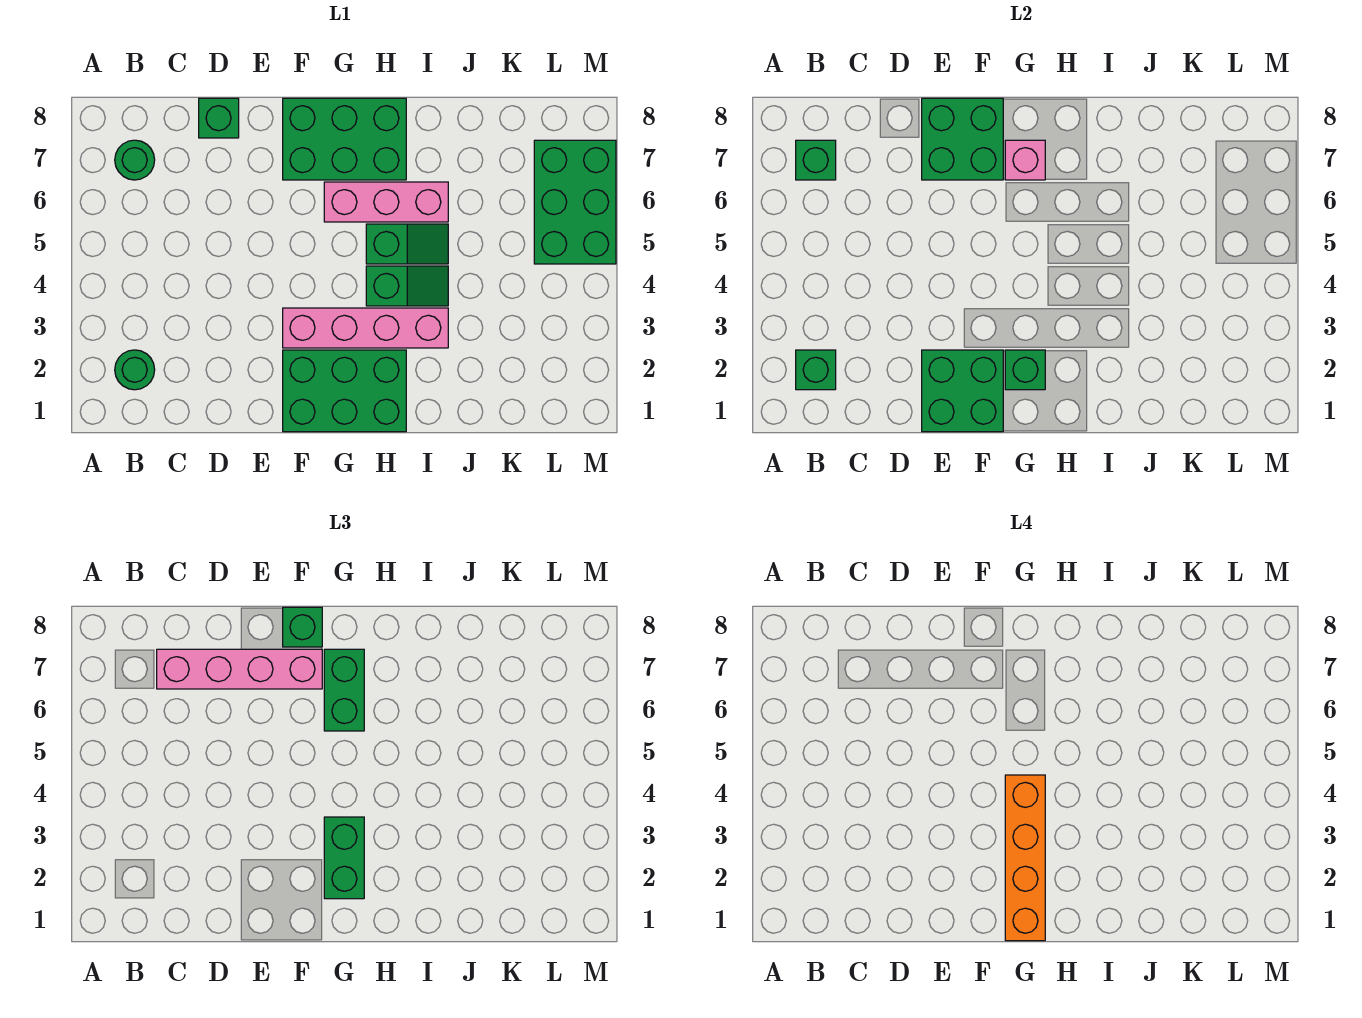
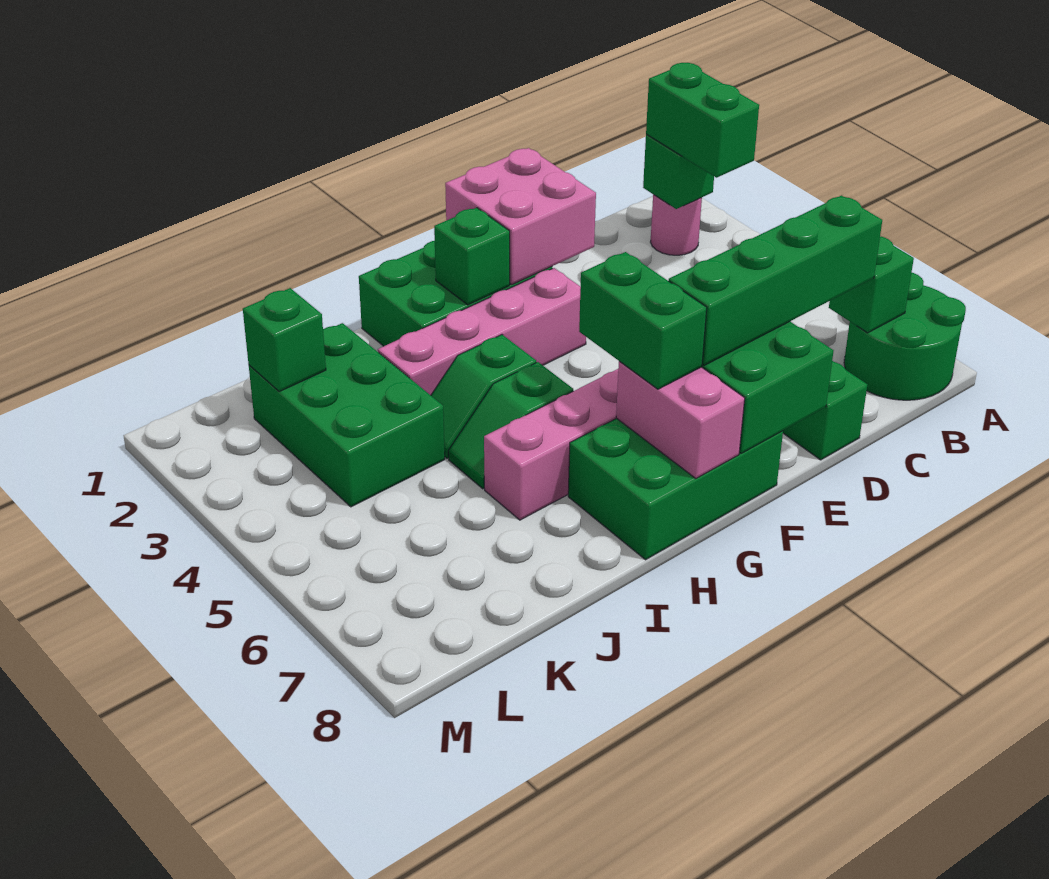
green round brick B2 level 1 -> pink round brick B2 level 1
green round brick B7 level 1 -> green round brick A7:B8 level 1
pink brick C7:F7 level 3 -> green brick C7:F7 level 3
green brick E1:F2 level 2 -> pink brick E1:F2 level 2
green brick F8 level 3 -> green brick K2 level 2
orange brick G1:G4 level 4 -> none
green brick G2:G3 level 3 -> green brick B2:B3 level 3
pink brick G7 level 2 -> pink brick G7:G8 level 2
green brick L5:M7 level 1 -> green brick J2:K4 level 1

